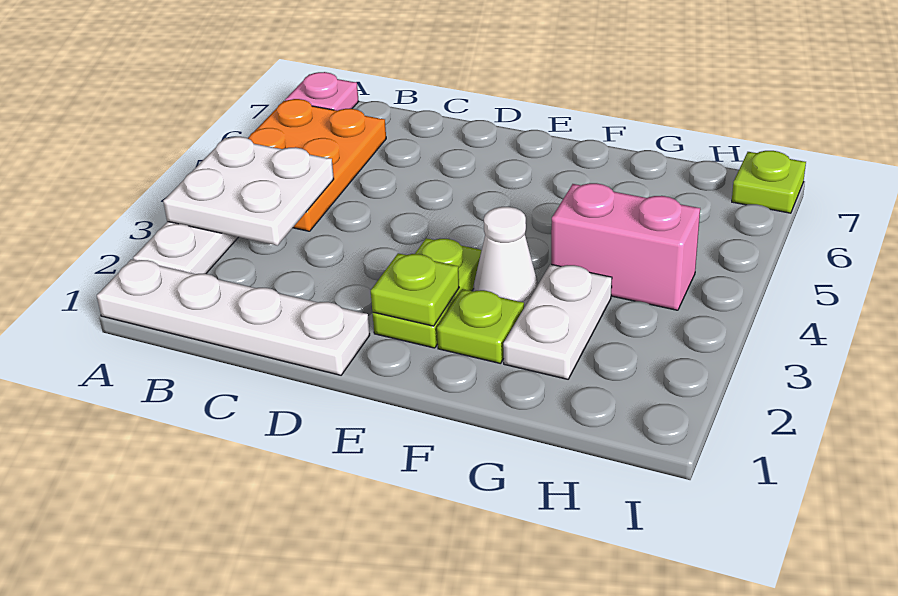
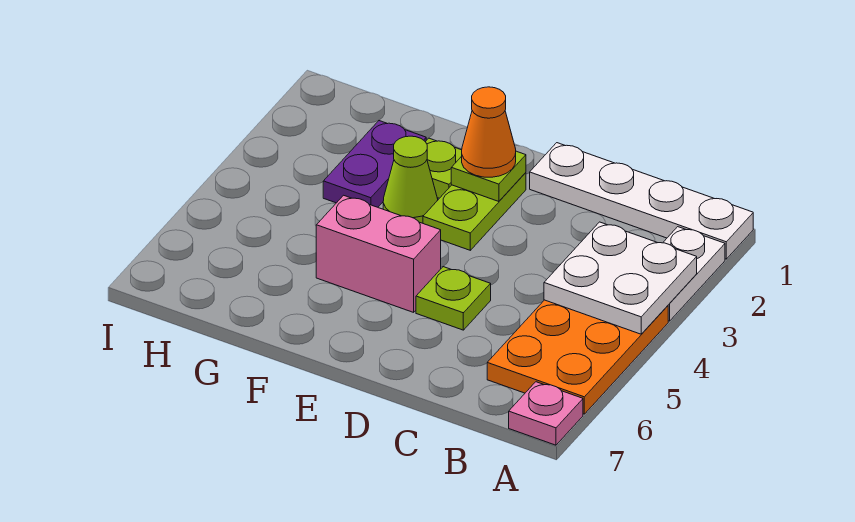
none -> orange cone E2 level 3
white cone F3 level 1 -> lime cone F3 level 1
white plate G2:G3 level 1 -> purple plate G2:G3 level 1
pink brick G4:H4 level 1 -> pink brick E5:F5 level 1
lime plate I7 level 1 -> lime plate D5 level 1

